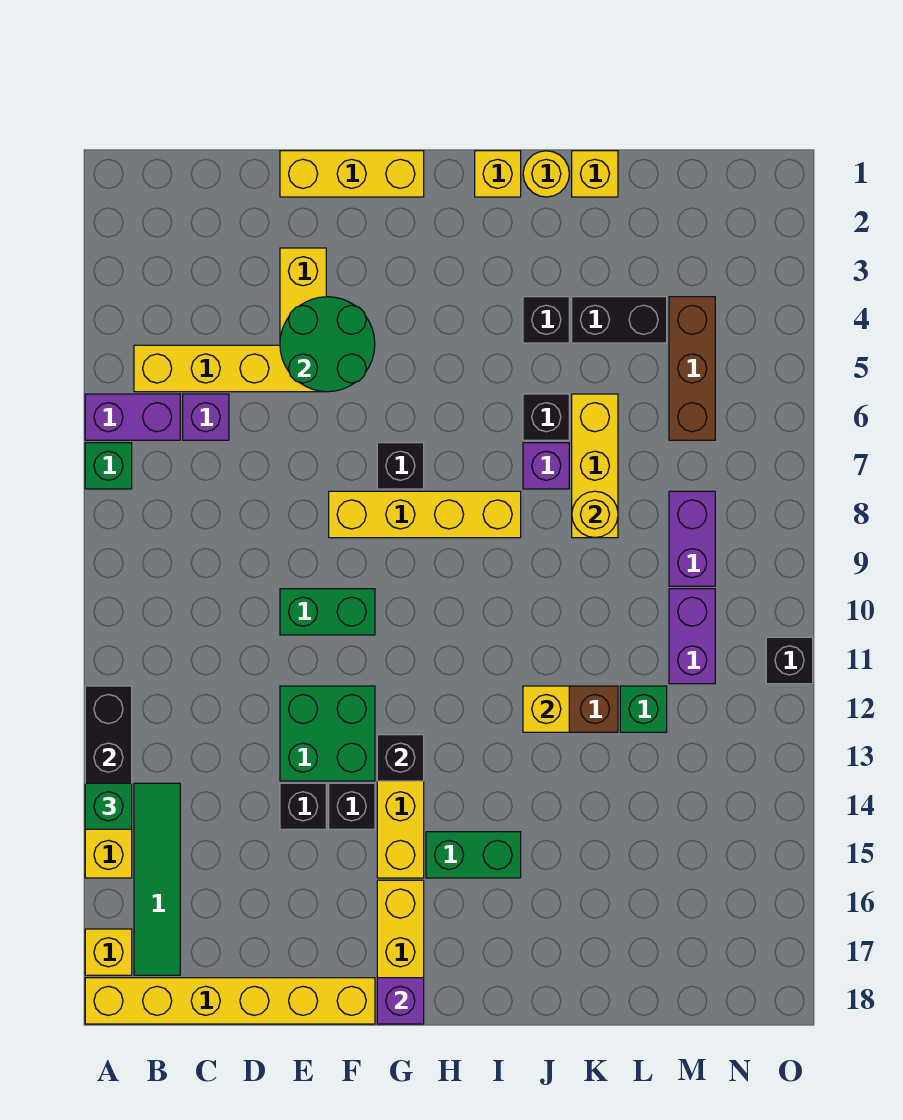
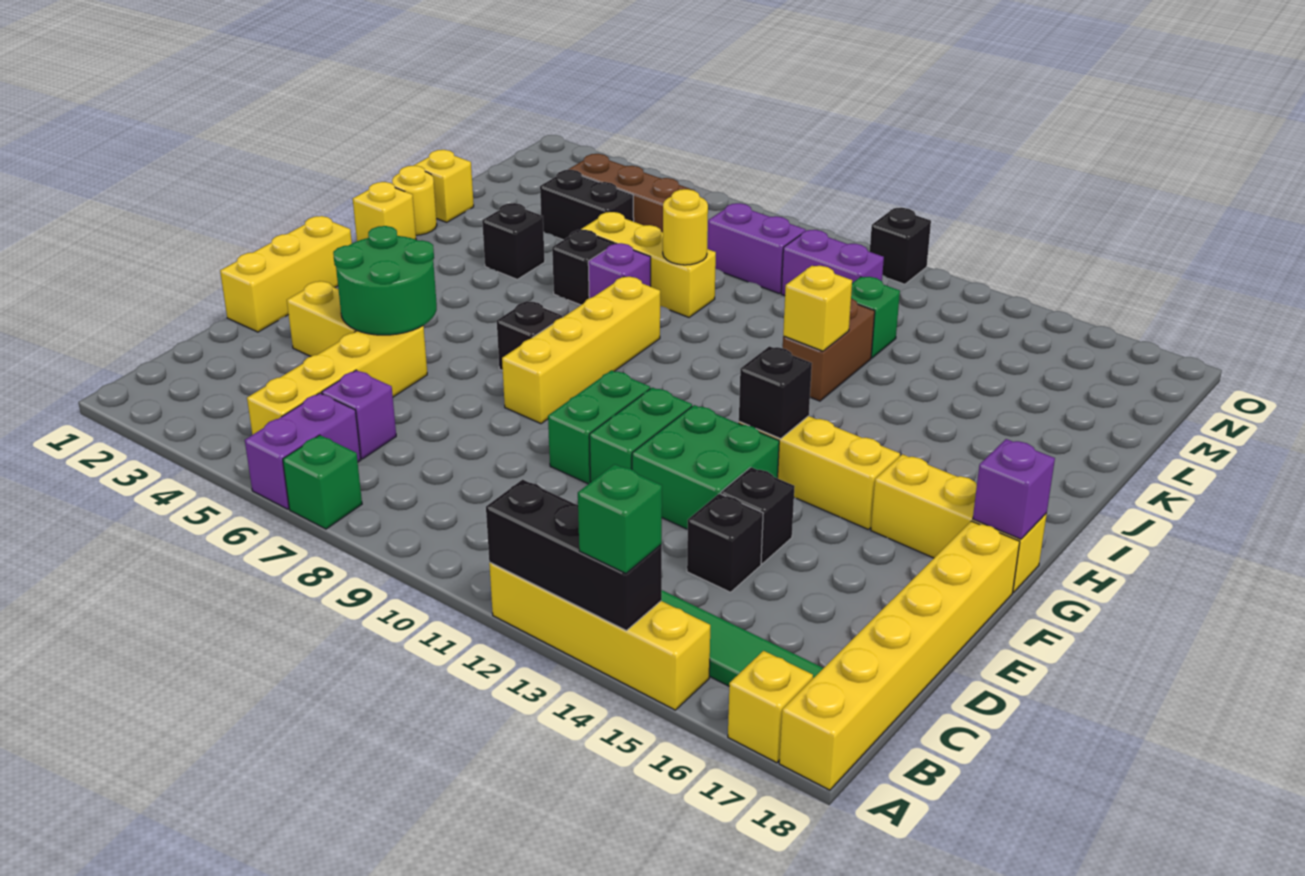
black brick F14 level 1 -> black brick D14 level 1
green brick H15:I15 level 1 -> green brick E11:F11 level 1
black brick K4:L4 level 1 -> black brick L4:L5 level 1

